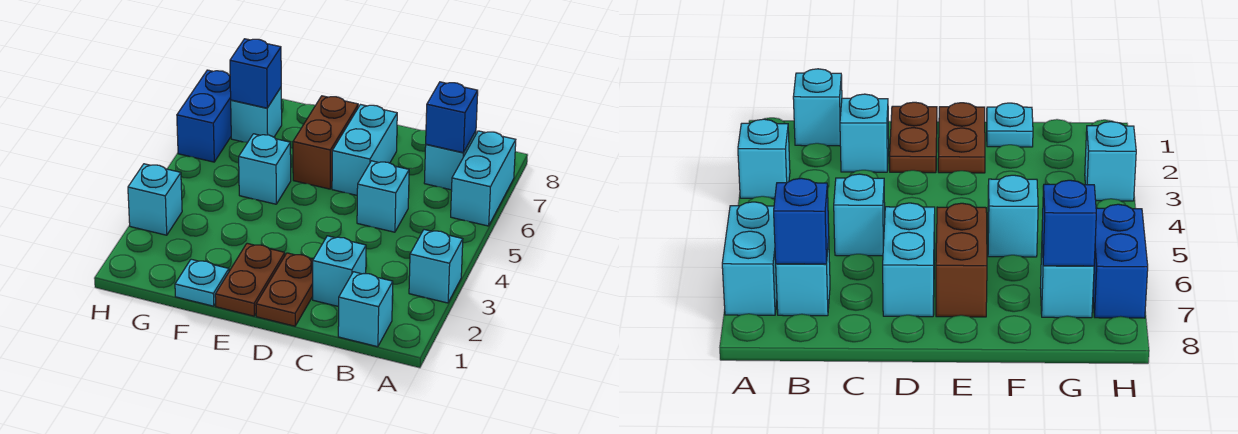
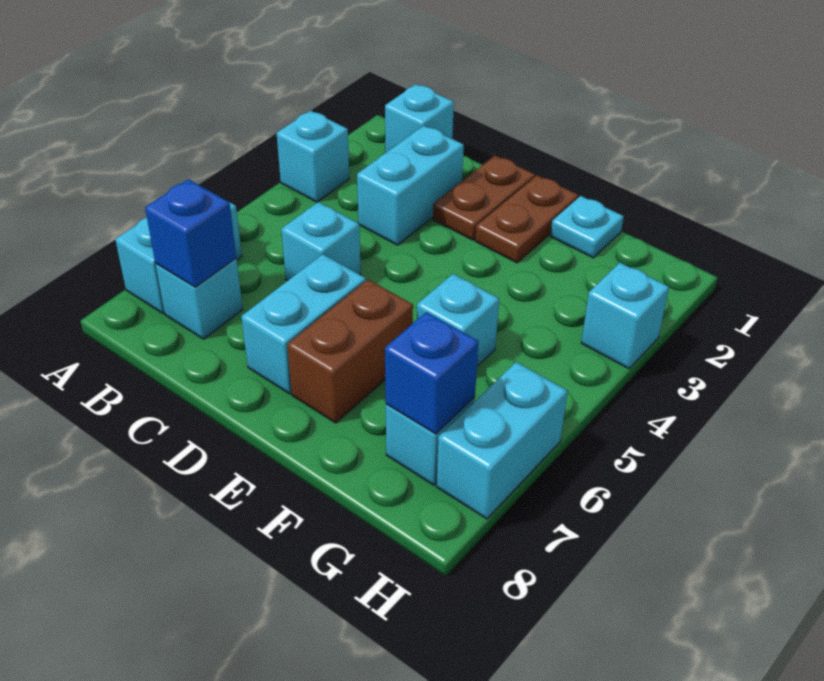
cyan brick C2 level 1 -> cyan brick C2:C3 level 1
blue brick H6:H7 level 1 -> cyan brick H6:H7 level 1

